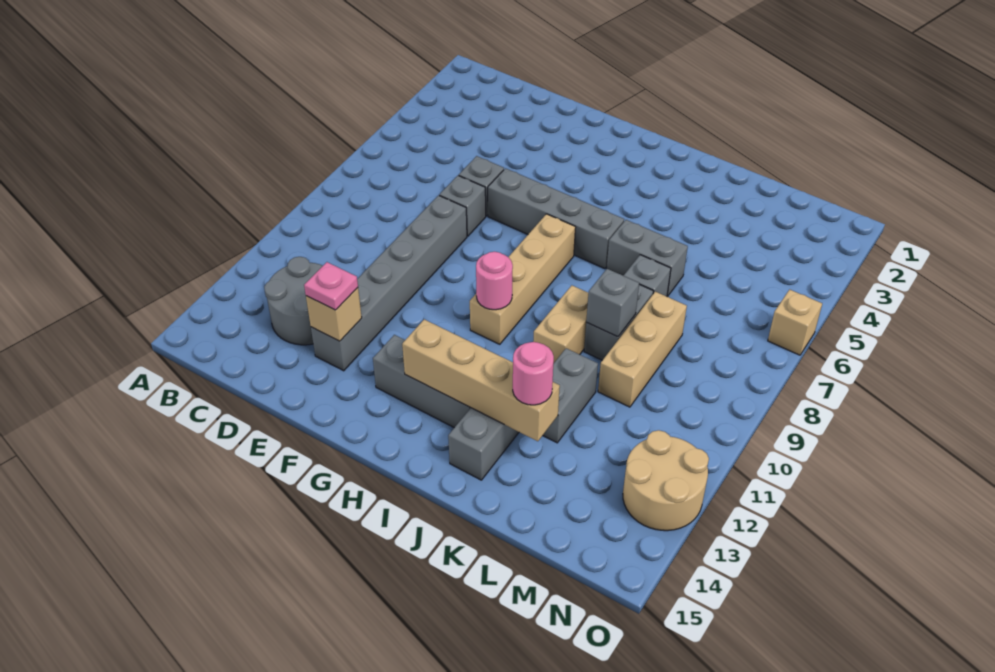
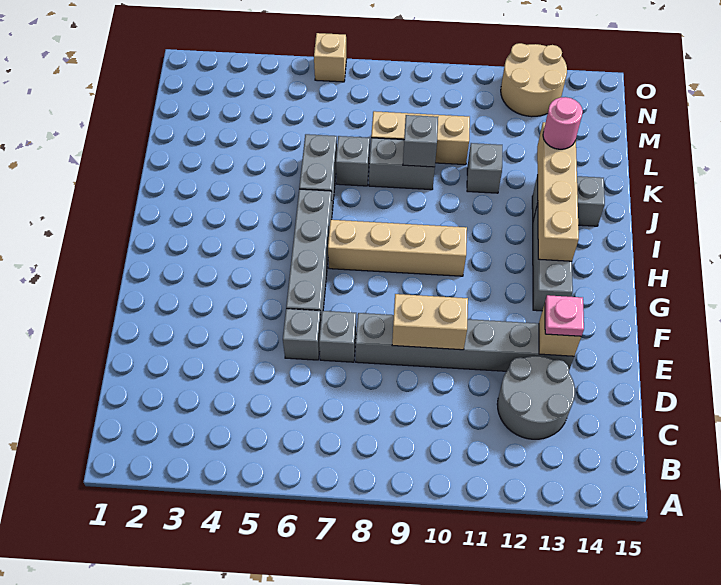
pink round brick H10 level 2 -> none
tan brick J9:J10 level 1 -> tan brick E9:E10 level 2
grey brick K11:K12 level 1 -> grey brick K11 level 1

